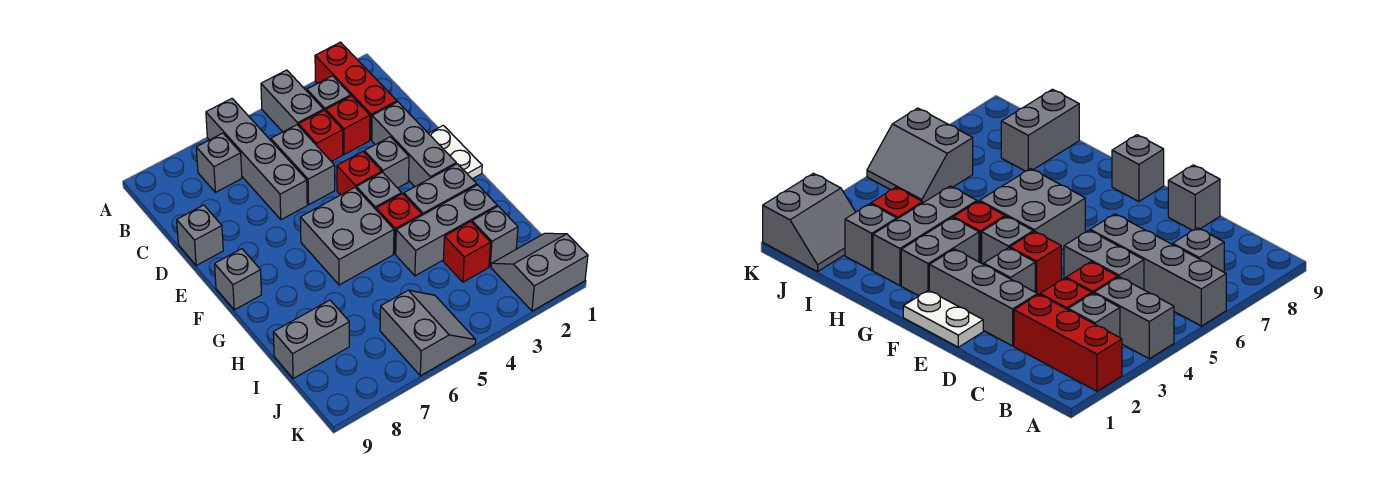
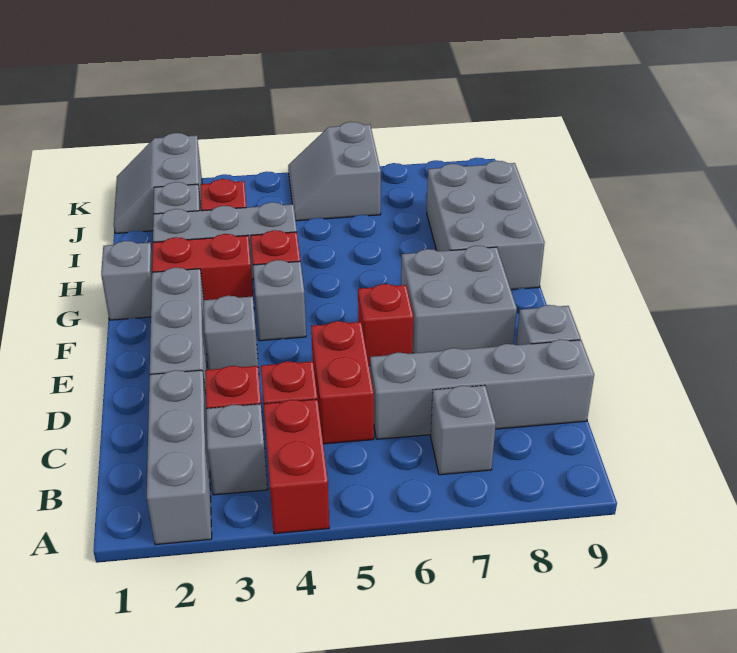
red brick A2:C2 level 1 -> grey brick A2:C2 level 1
grey brick A4:B4 level 1 -> red brick A4:B4 level 1
grey brick A6:D6 level 1 -> grey brick C6:C9 level 1
grey brick C5:D5 level 1 -> red brick C5:D5 level 1
white plate E1:F1 level 1 -> none
red brick E4 level 1 -> red brick E6 level 1
grey brick F5:G6 level 1 -> grey brick E7:F8 level 1
grey brick F9 level 1 -> grey brick G1 level 1
grey brick G2:G3 level 1 -> red brick G2:G3 level 1
grey brick I8:I9 level 1 -> grey brick G8:I9 level 1
grey slope J1:K2 level 1 top K -> grey slope J1:K2 level 1 top 2

